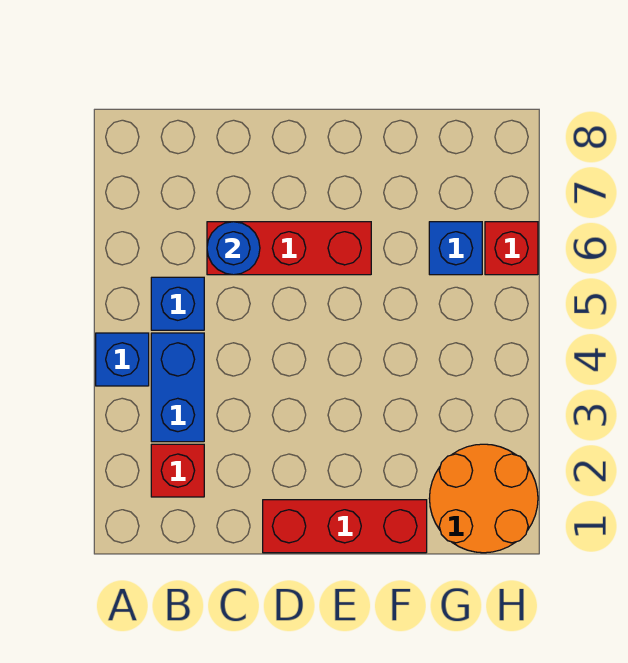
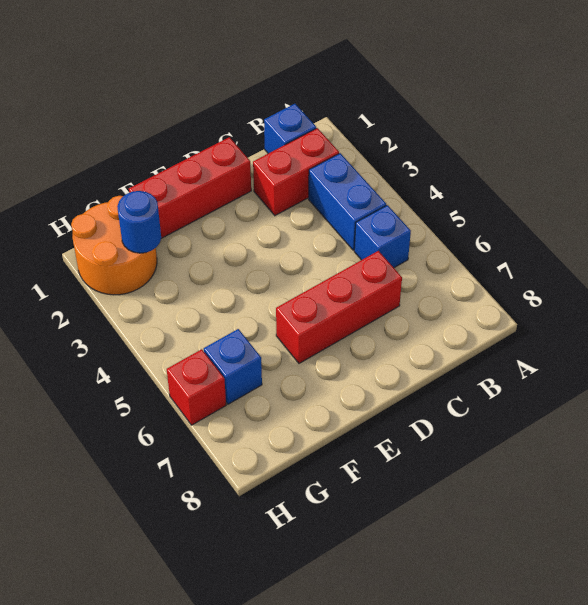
blue brick A4 level 1 -> blue brick B1 level 1
red brick B2 level 1 -> red brick B2:C2 level 1
blue round brick C6 level 2 -> blue round brick G2 level 2

